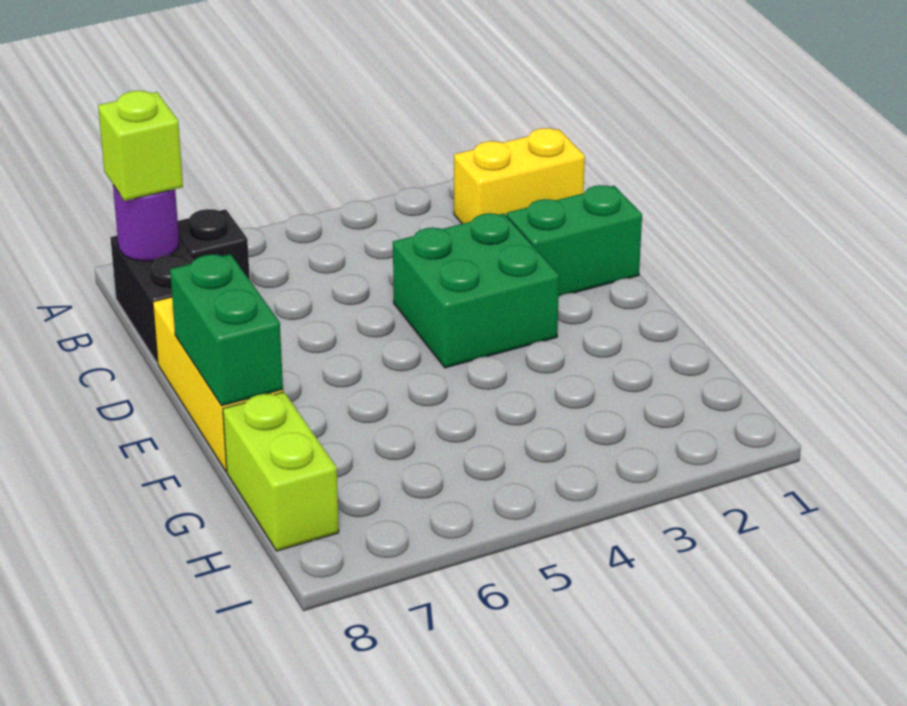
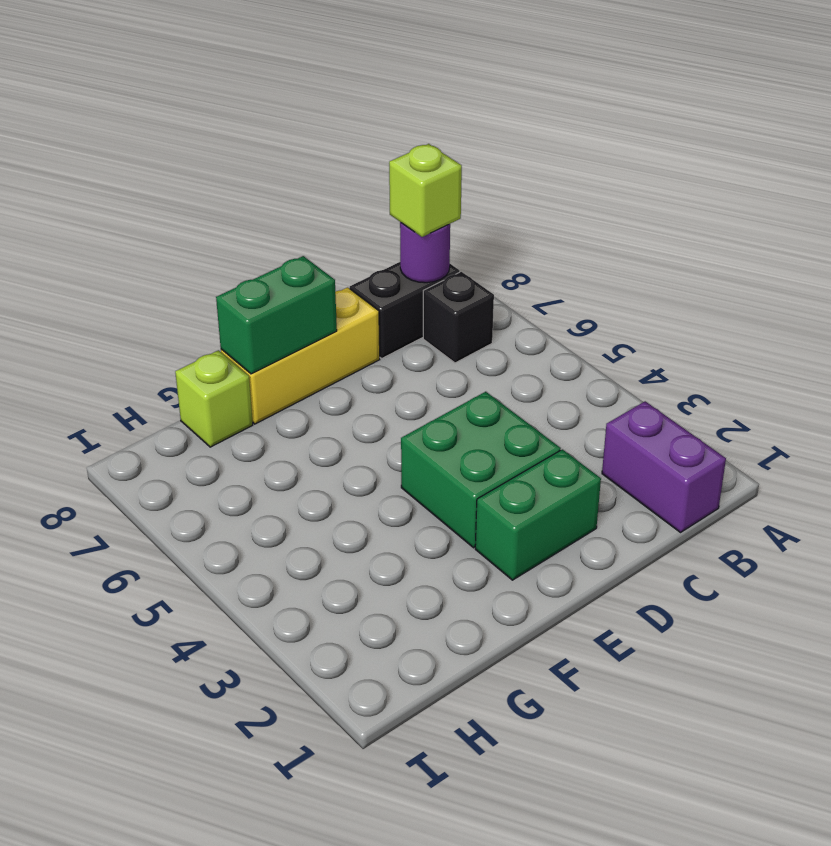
yellow brick B1:B2 level 1 -> purple brick B1:B2 level 1
green brick D1:D2 level 1 -> green brick D2:E2 level 1
lime brick G8:H8 level 1 -> lime brick G8 level 1

